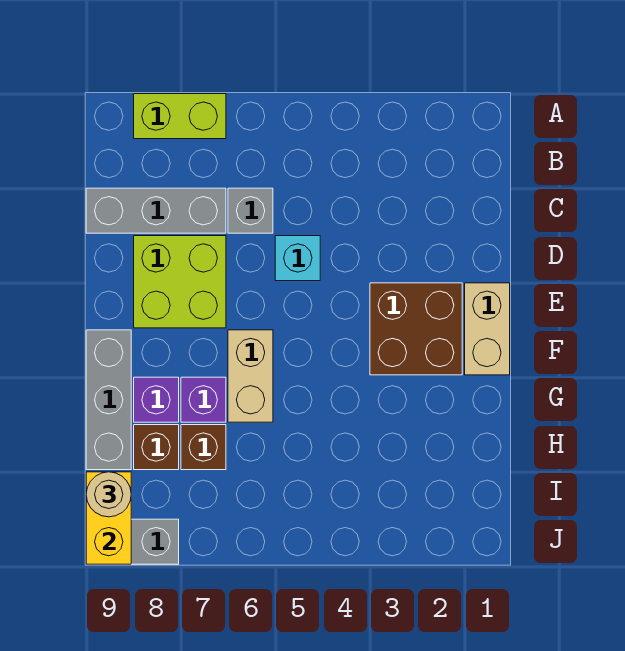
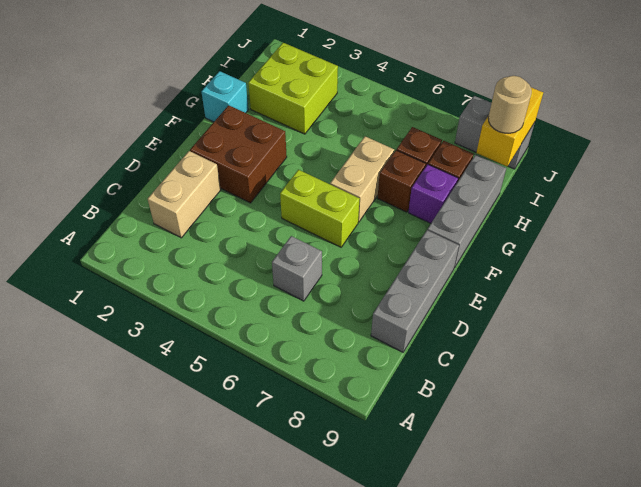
lime brick A7:A8 level 1 -> lime brick E5:E6 level 1
grey brick C7:C9 level 1 -> grey brick C9:E9 level 1
cyan brick D5 level 1 -> cyan brick G1 level 1
lime brick D7:E8 level 1 -> lime brick H2:I3 level 1
tan brick E1:F1 level 1 -> tan brick C2:D2 level 1
purple brick G7 level 1 -> brown brick G7 level 1

